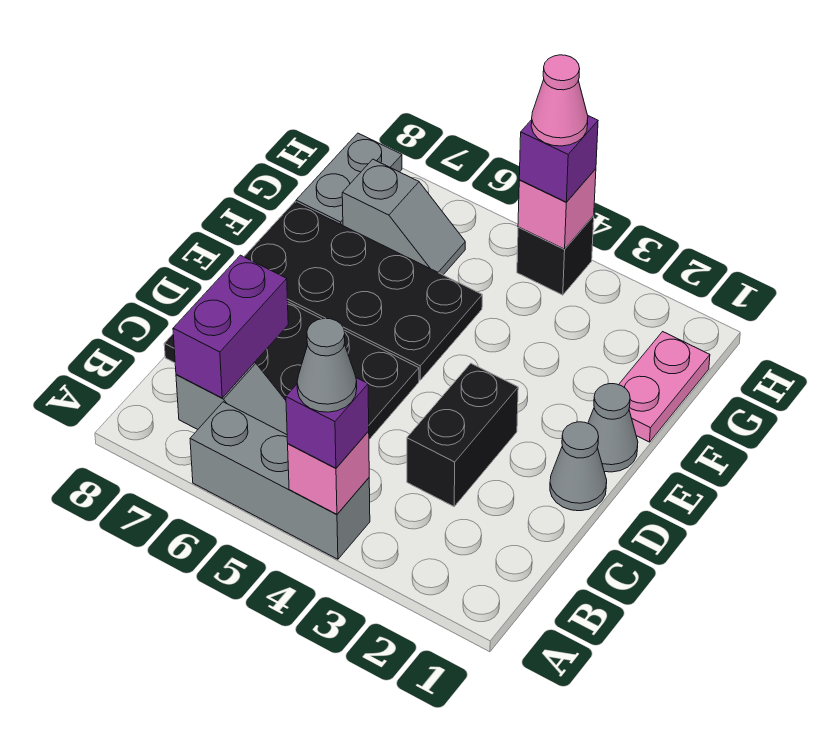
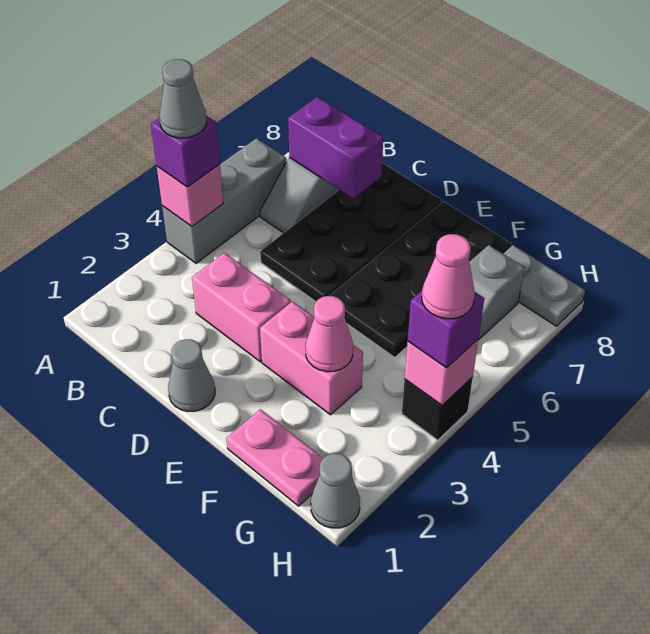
black brick C3:D3 level 1 -> pink brick C3:D3 level 1
grey cone E1 level 1 -> grey cone H1 level 1
none -> pink brick E3:F3 level 1
none -> pink cone F3 level 2

